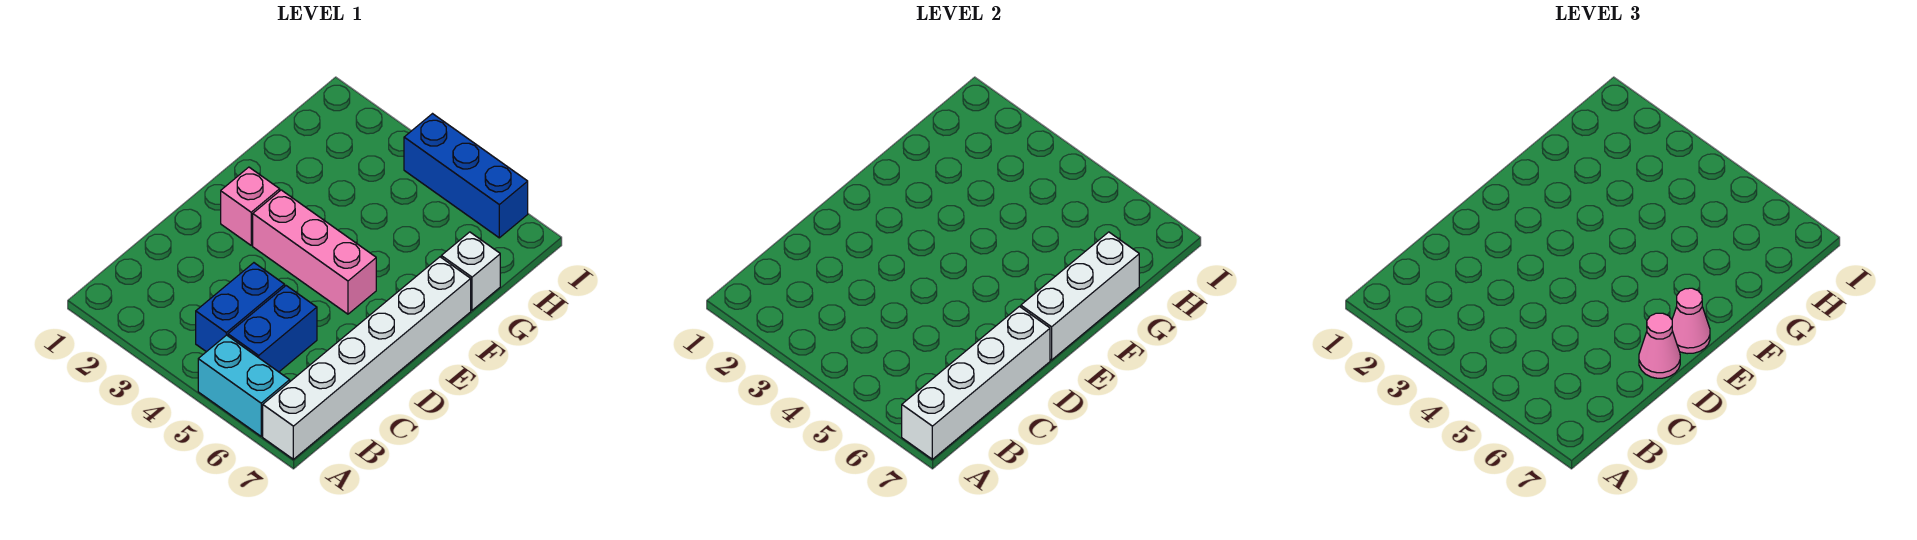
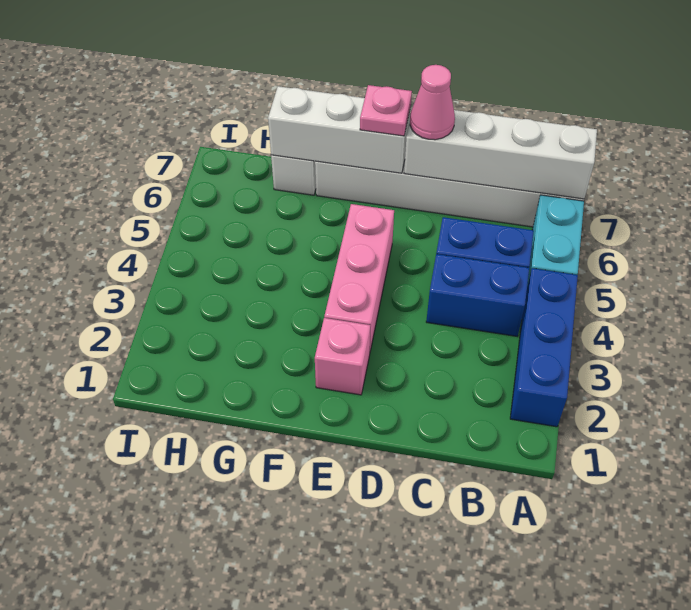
pink cone E7 level 3 -> pink plate E7 level 3
blue brick I4:I6 level 1 -> blue brick A2:A4 level 1

